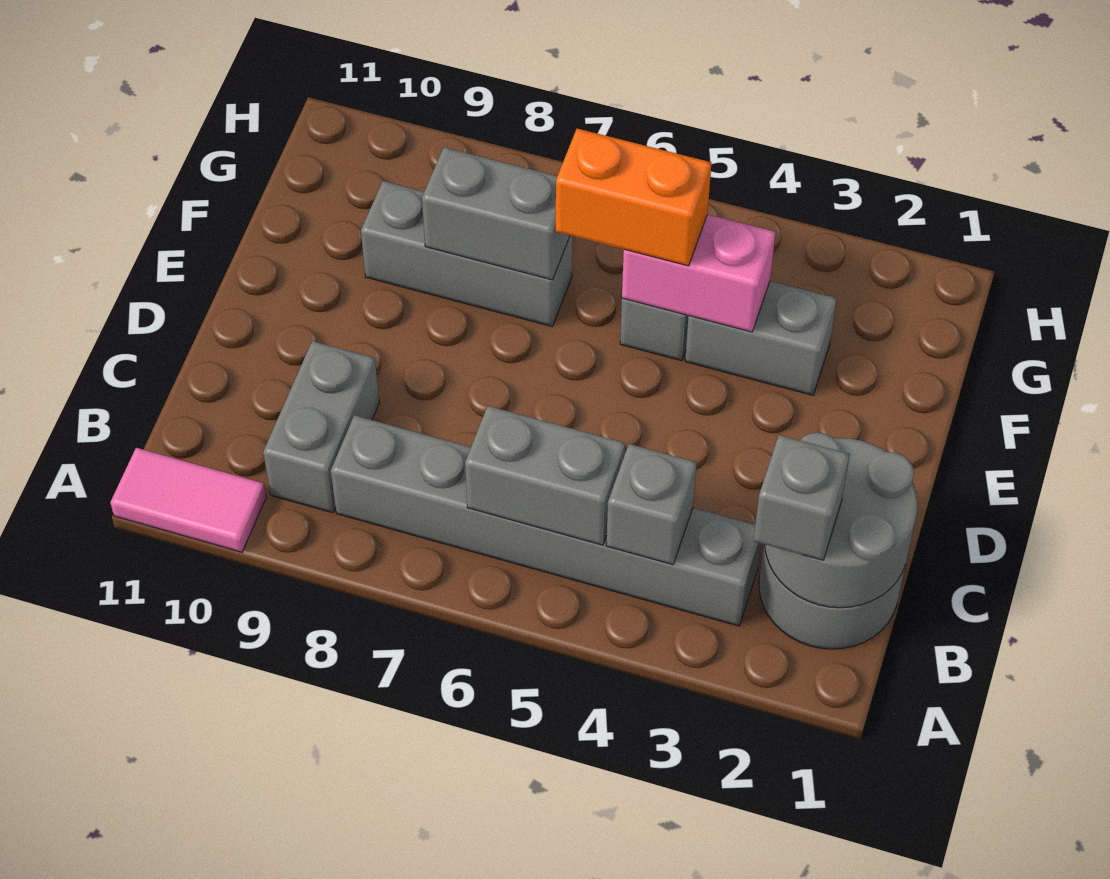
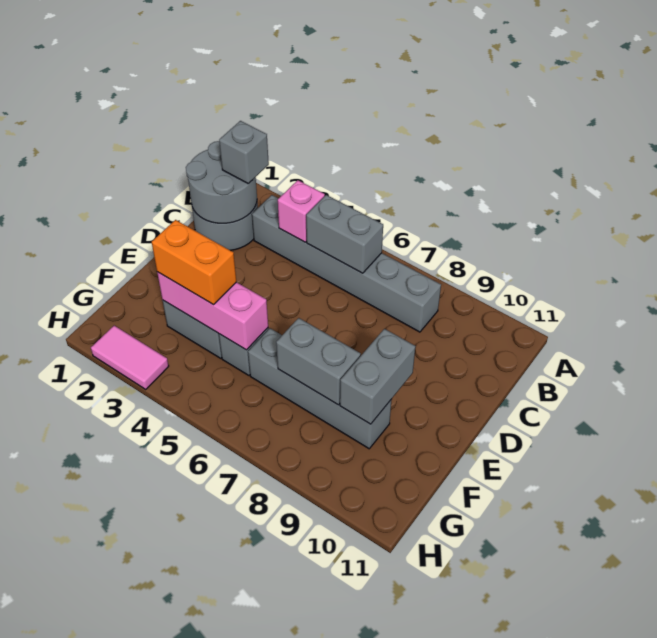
pink tile A10:A11 level 1 -> pink tile H2:H3 level 1
grey brick B4 level 2 -> pink brick B4 level 2
grey brick B9:C9 level 1 -> grey brick E9:F9 level 2
pink brick F4:F5 level 2 -> pink brick F3:F5 level 2
orange brick F5:F6 level 3 -> orange brick F3:F4 level 3
grey brick F7:F9 level 1 -> grey brick F6:F9 level 1

